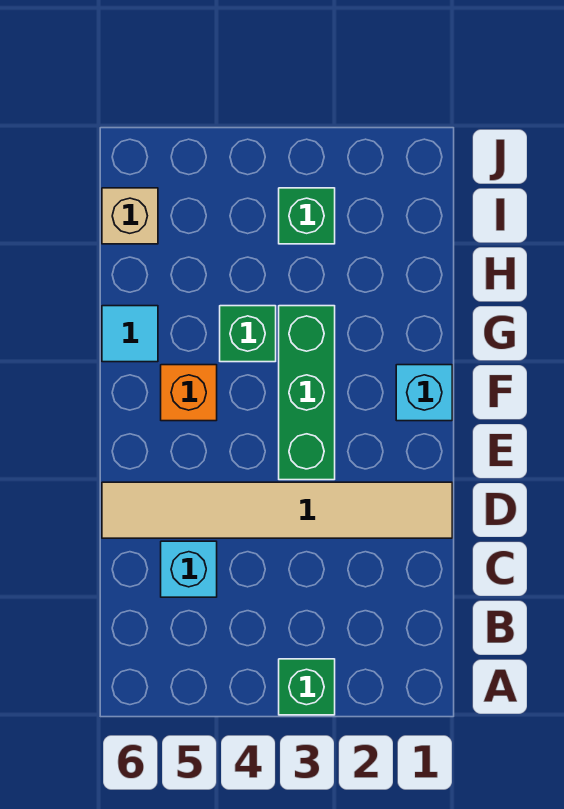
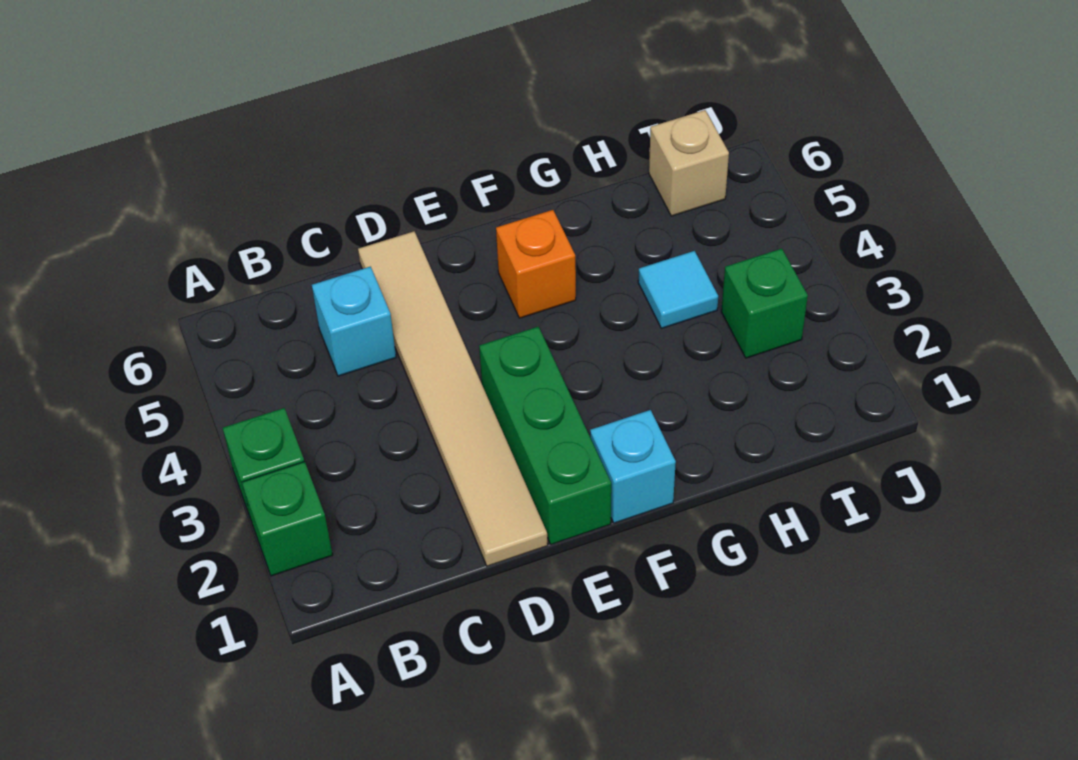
green brick E3:G3 level 1 -> green brick E1:E3 level 1
green brick G4 level 1 -> green brick A2 level 1
cyan tile G6 level 1 -> cyan tile H4 level 1

